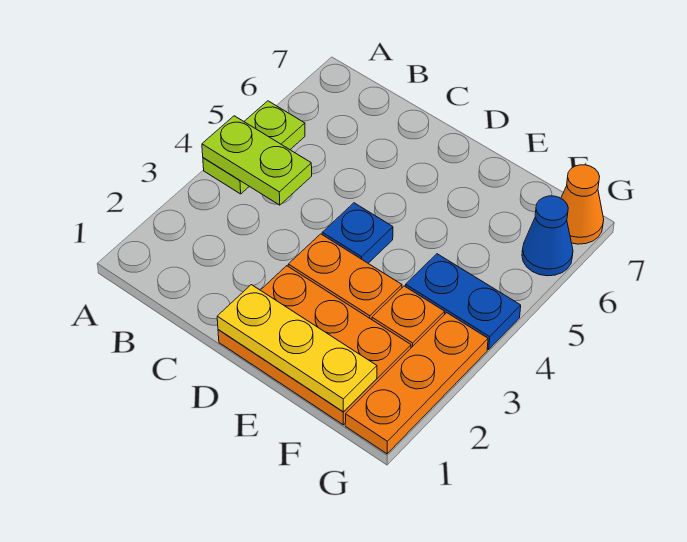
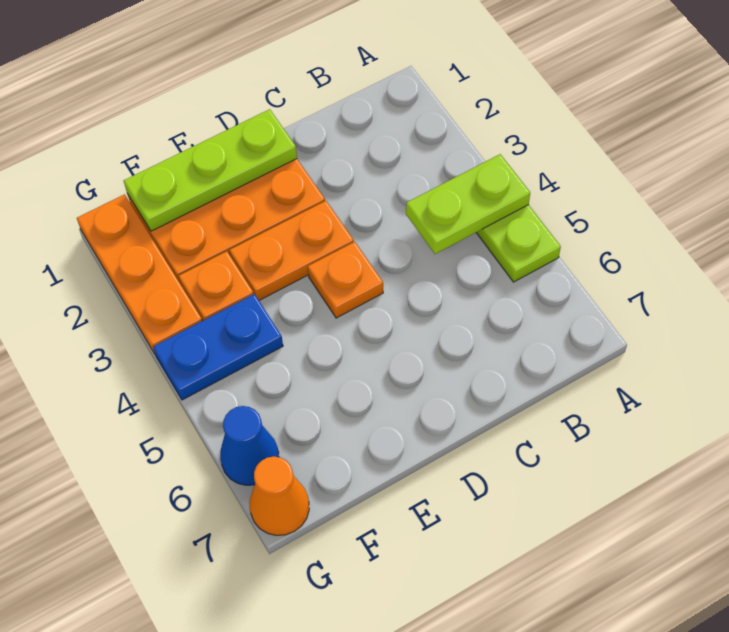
yellow plate D1:F1 level 2 -> lime plate D1:F1 level 2
blue plate D4 level 1 -> orange plate D4 level 1

